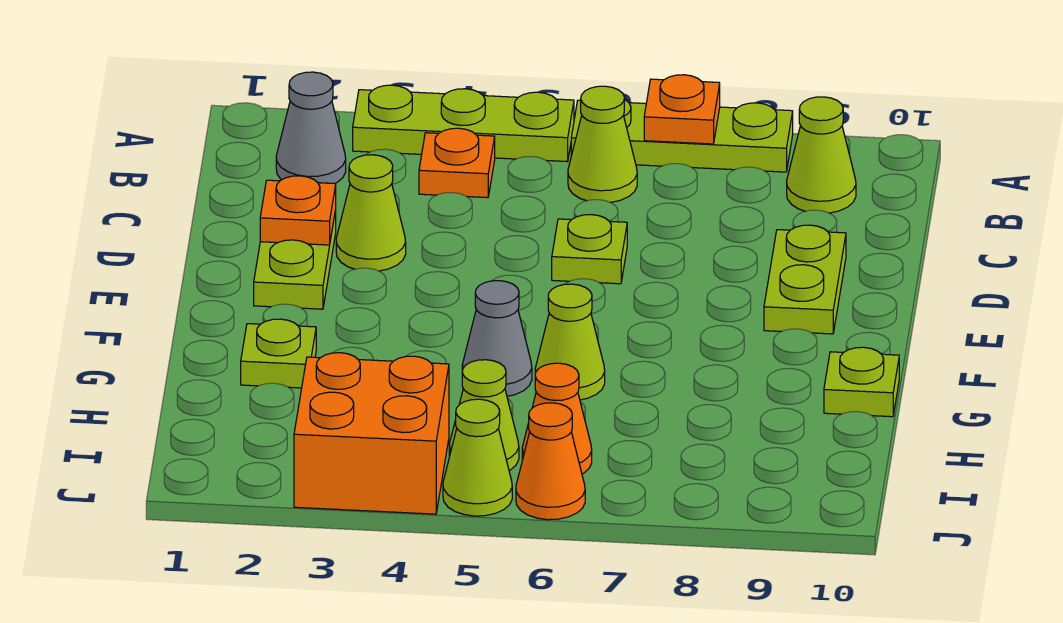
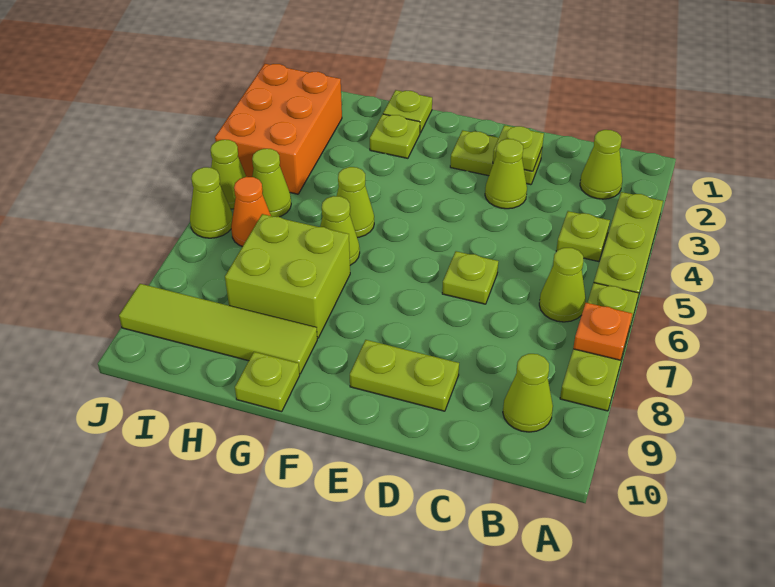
grey cone B2 level 1 -> lime cone B2 level 1
orange plate B4 level 1 -> lime plate B4 level 1
orange plate D2 level 2 -> lime plate D2 level 2
none -> lime plate G1 level 1
grey cone G5 level 1 -> lime cone G5 level 1
none -> lime brick G7:H8 level 1
none -> lime tile G9:J9 level 1
orange brick I3:J4 level 1 -> orange brick I2:J4 level 1
orange cone J6 level 1 -> lime cone J6 level 1

